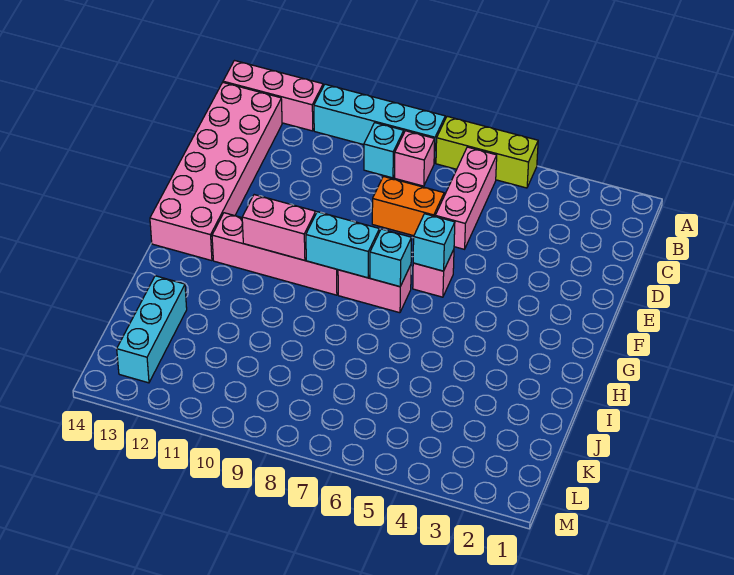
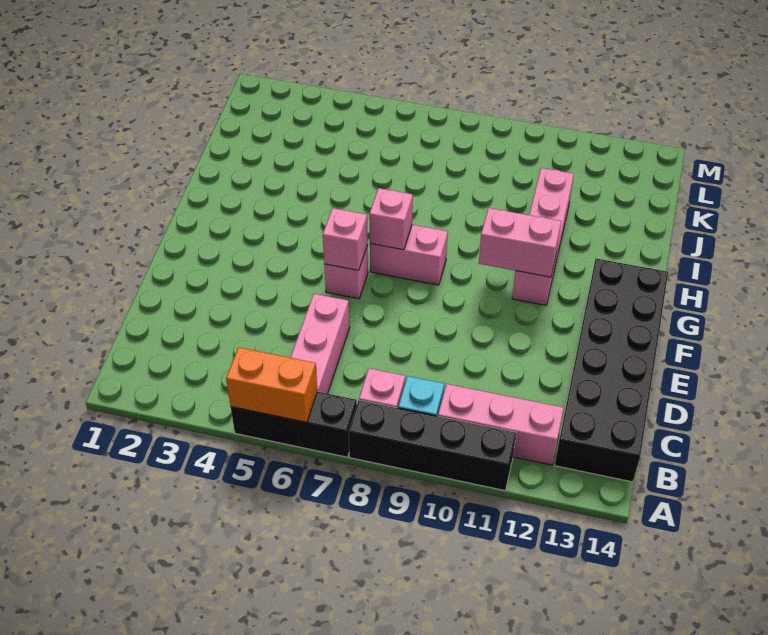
lime brick A5:A7 level 1 -> black brick A5:A7 level 1
cyan brick A8:A11 level 1 -> black brick A8:A11 level 1
pink brick A12:A14 level 1 -> pink brick B10:B12 level 1
pink brick B13:G14 level 1 -> black brick B13:G14 level 1
orange brick D7:D8 level 1 -> orange brick A5:A6 level 2
cyan brick F6 level 2 -> pink brick F6 level 2
cyan brick G7 level 2 -> pink brick G7 level 2
cyan brick G8:G9 level 2 -> none
pink brick G9:G12 level 1 -> pink brick G11:J11 level 1
cyan brick J13:L13 level 1 -> none

